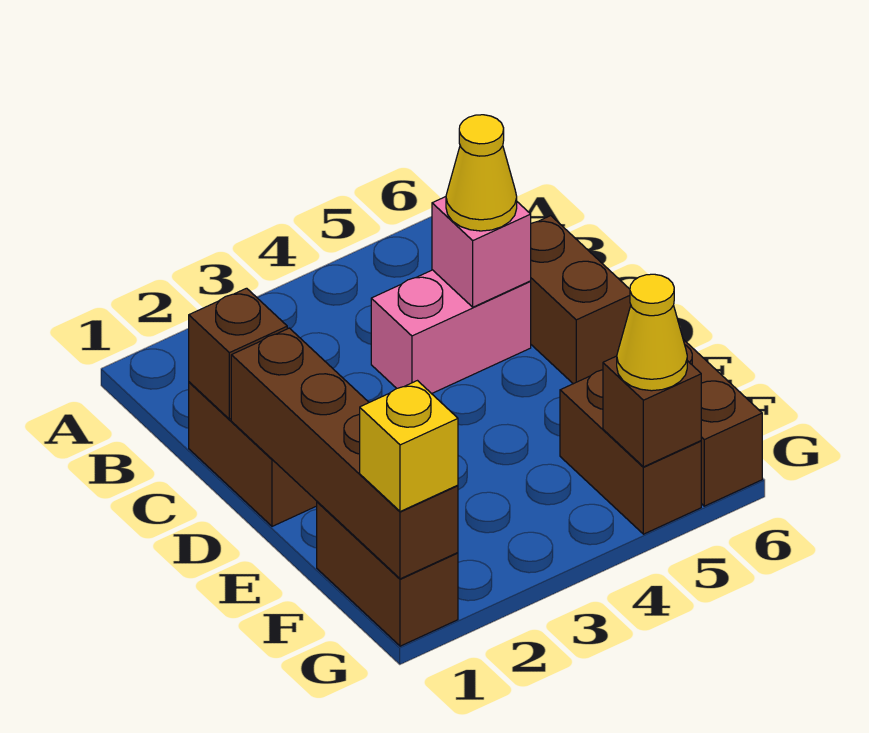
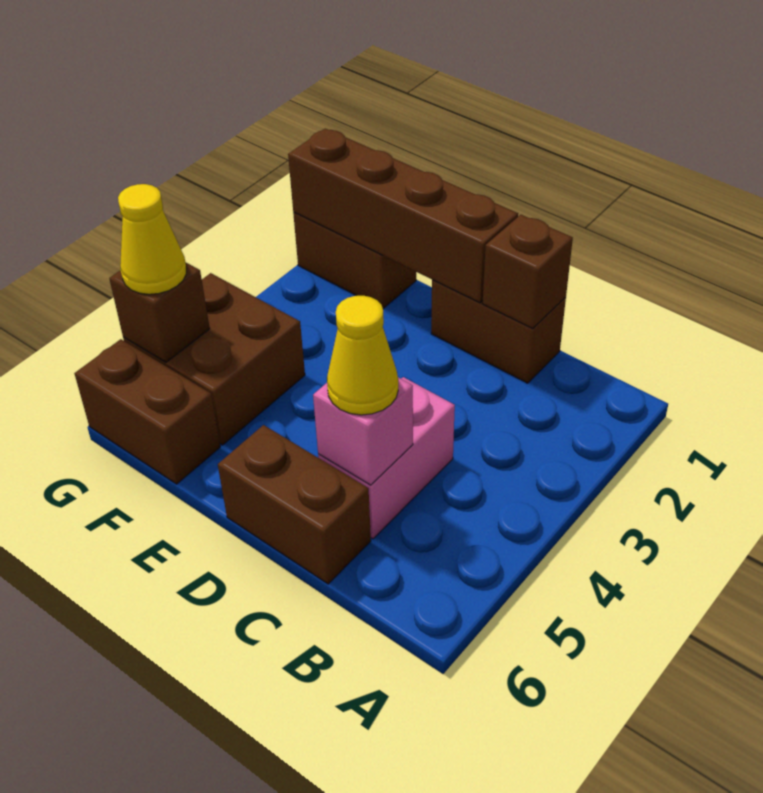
brown brick F5:G5 level 1 -> brown brick F4:G5 level 1
yellow brick G1 level 3 -> none

